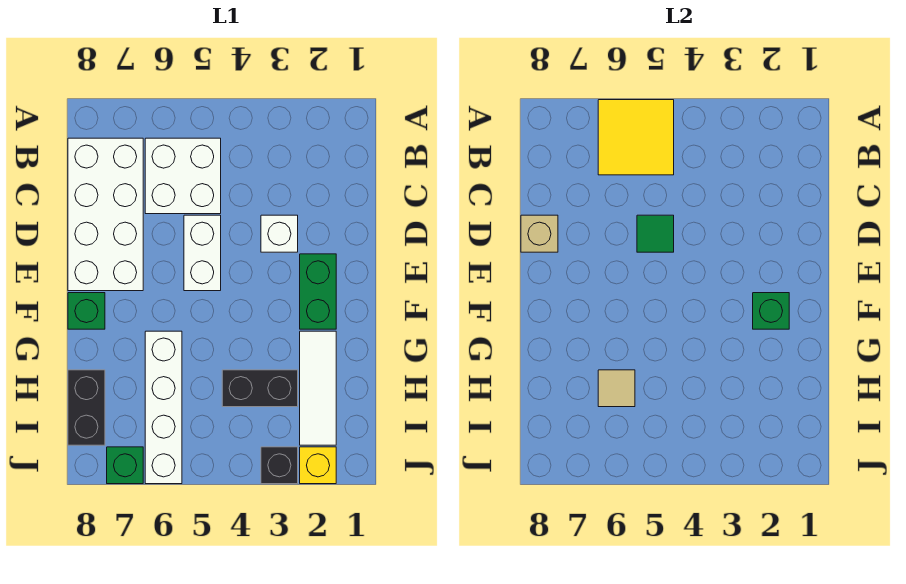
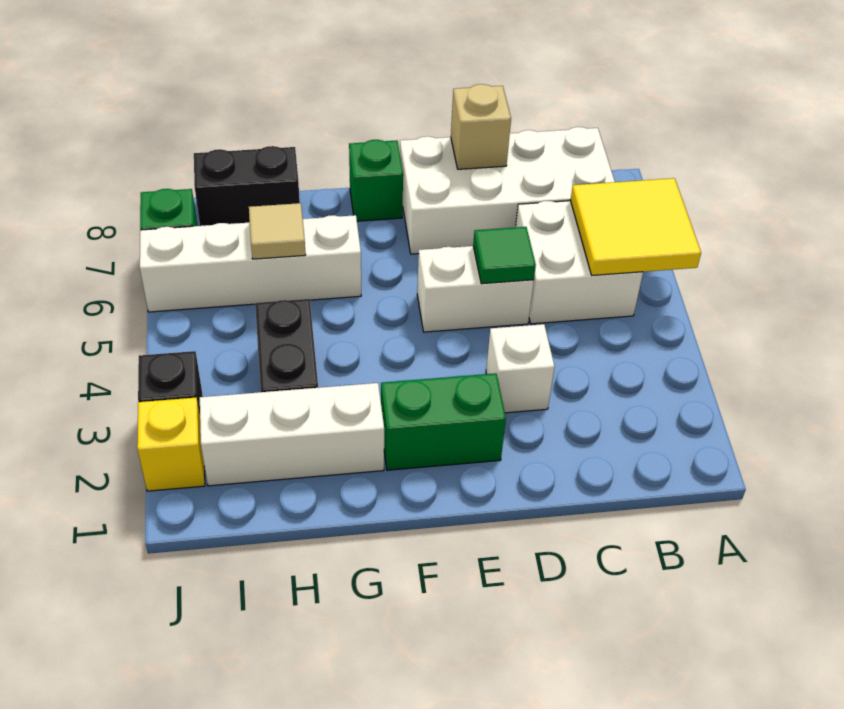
green brick F2 level 2 -> none
white tile G2:I2 level 1 -> white brick G2:I2 level 1

